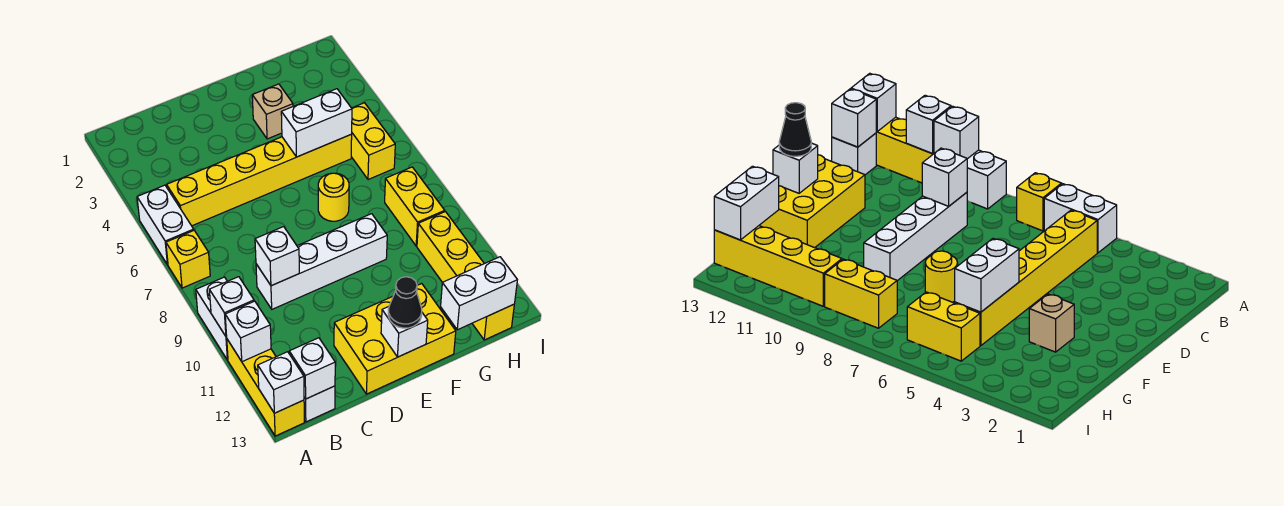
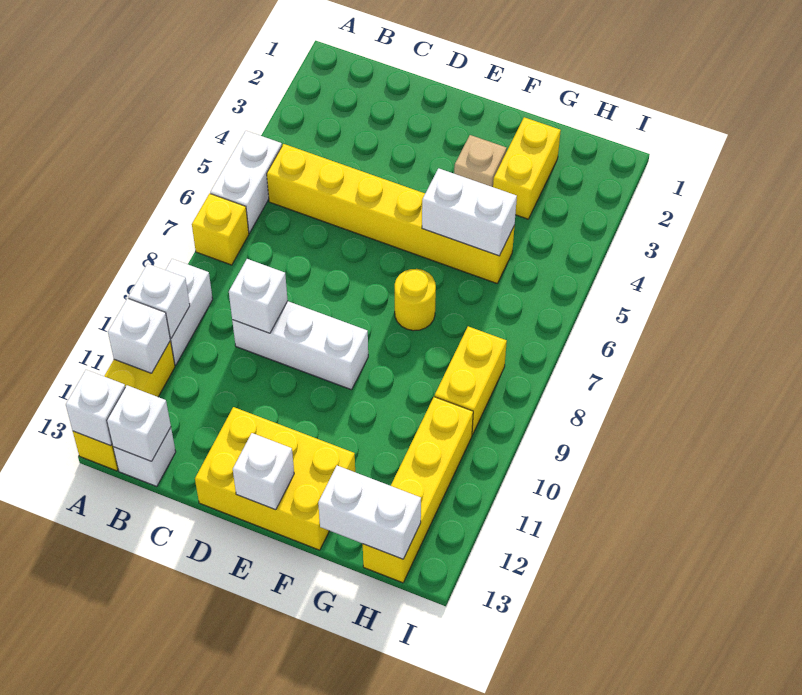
white brick C9:F9 level 1 -> white brick C9:E9 level 1
black cone E13 level 3 -> none
yellow brick H5:H6 level 1 -> yellow brick G2:G3 level 1

